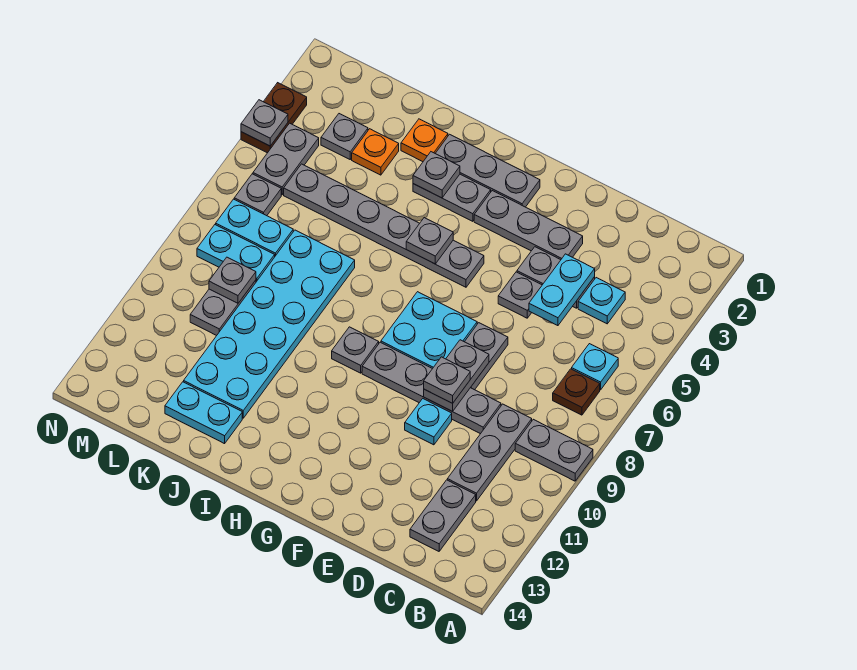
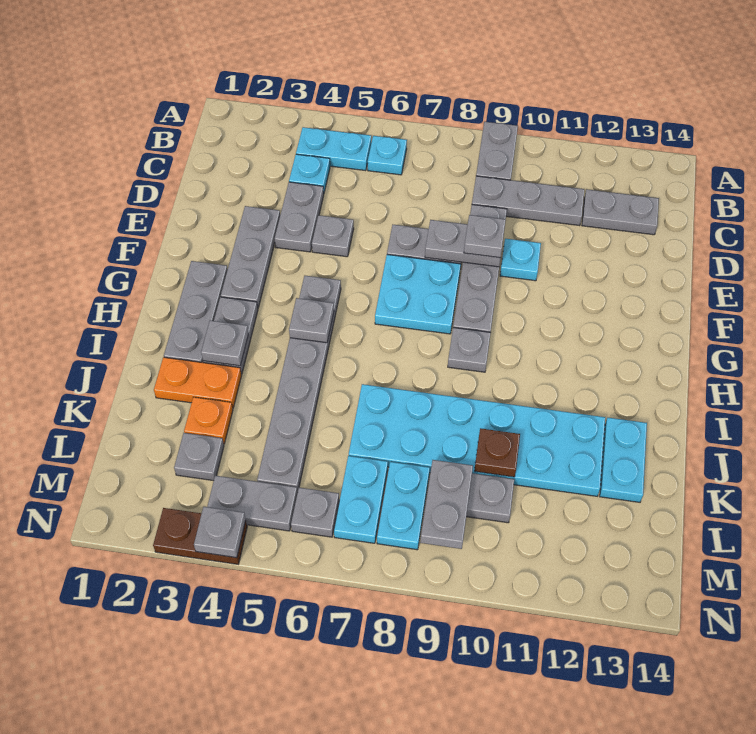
brown plate B7 level 1 -> brown plate K10 level 2
cyan plate D4:D5 level 2 -> cyan plate B4:B5 level 1
orange plate J2 level 1 -> orange plate J2:J3 level 1
grey plate L9 level 2 -> grey plate L9:M9 level 2

